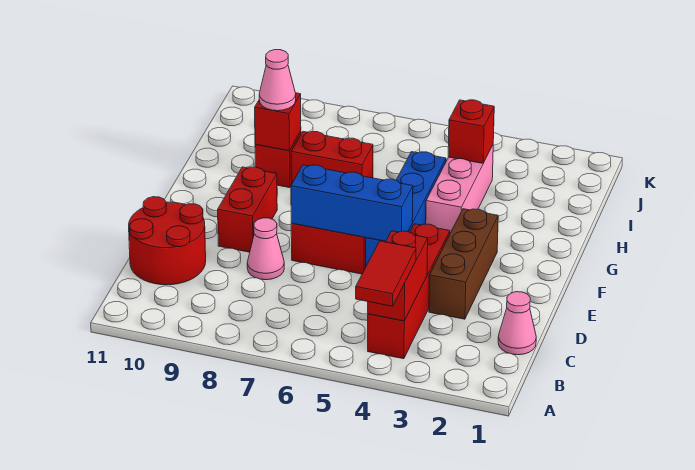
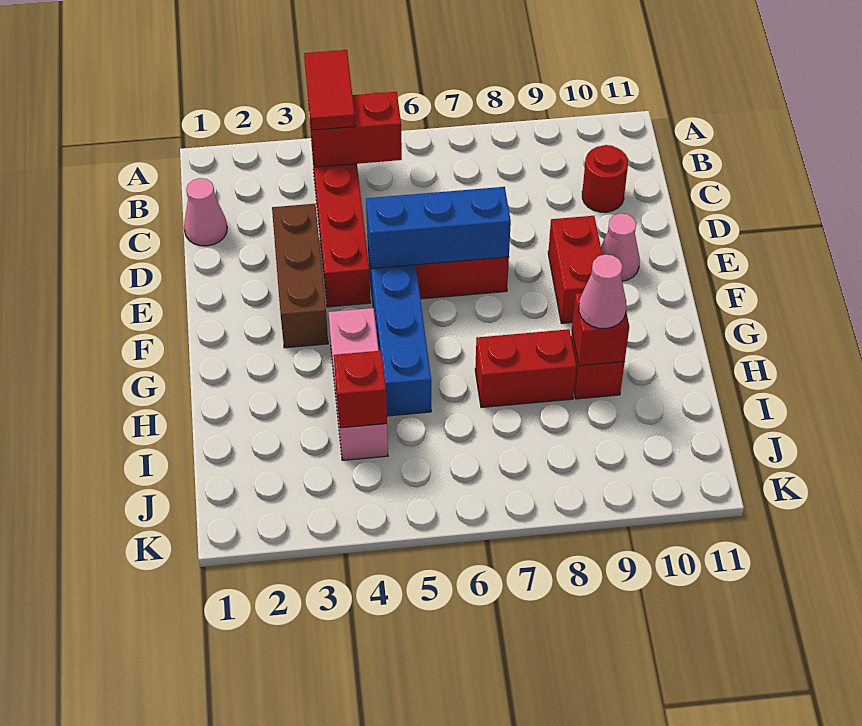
red brick B4:C4 level 2 -> red brick B4:B5 level 2
red round brick C10:D11 level 1 -> red round brick C10 level 1
pink cone D8 level 1 -> pink cone E10 level 1

